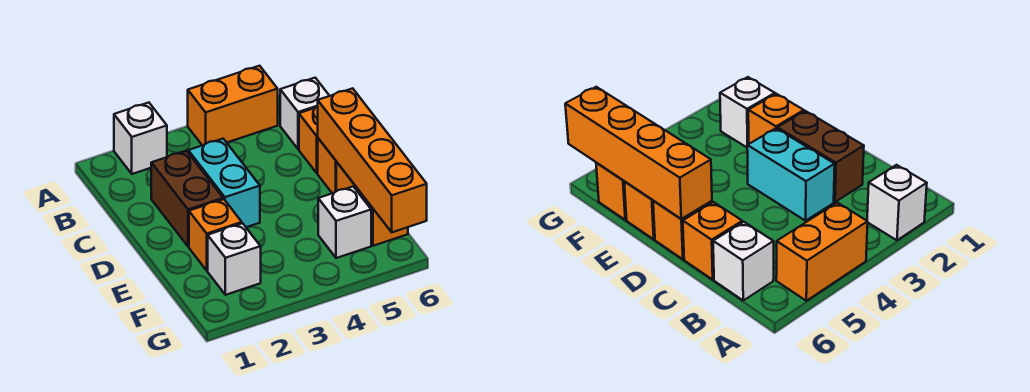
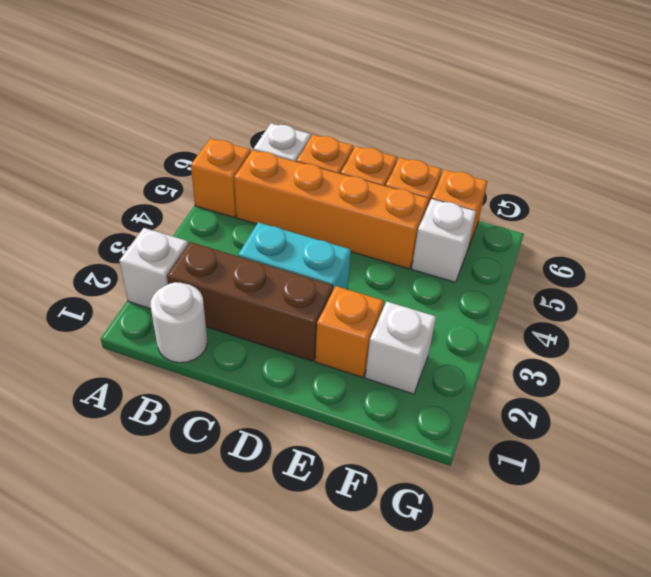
orange brick A4:A5 level 1 -> orange brick A5 level 1
none -> white round brick B1 level 1
brown brick C2:D2 level 1 -> brown brick B2:D2 level 1
orange brick D6:G6 level 2 -> orange brick B5:E5 level 1

